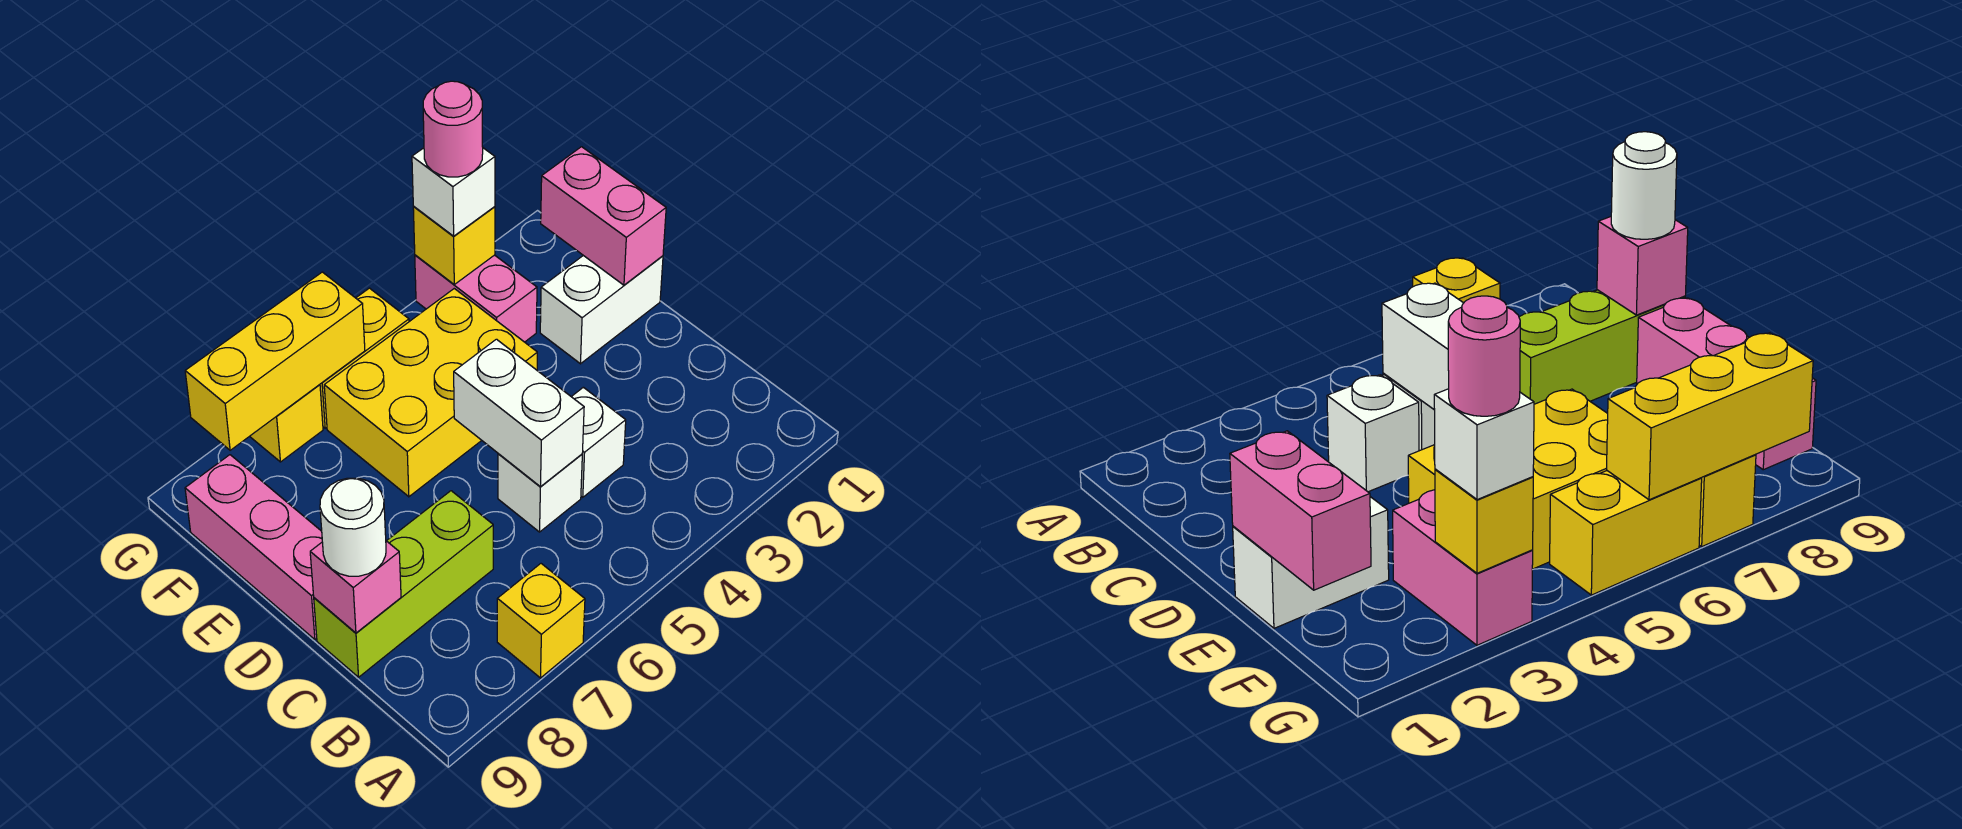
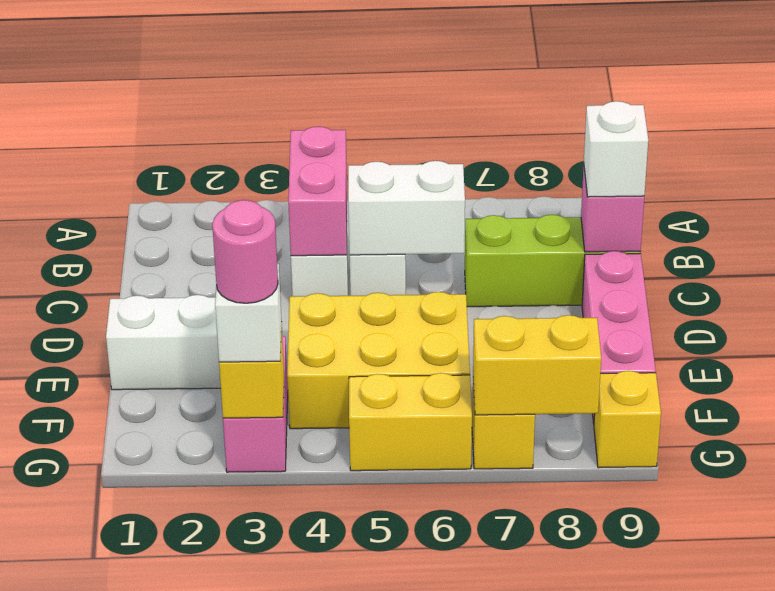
yellow brick A7 level 1 -> yellow brick G9 level 1
white brick C5:D5 level 2 -> white brick C5:C6 level 2
white round brick C9 level 3 -> white brick C9 level 3
pink brick E1:F1 level 2 -> pink brick B4:C4 level 2
yellow brick G6:G8 level 2 -> yellow brick G7:G8 level 2

